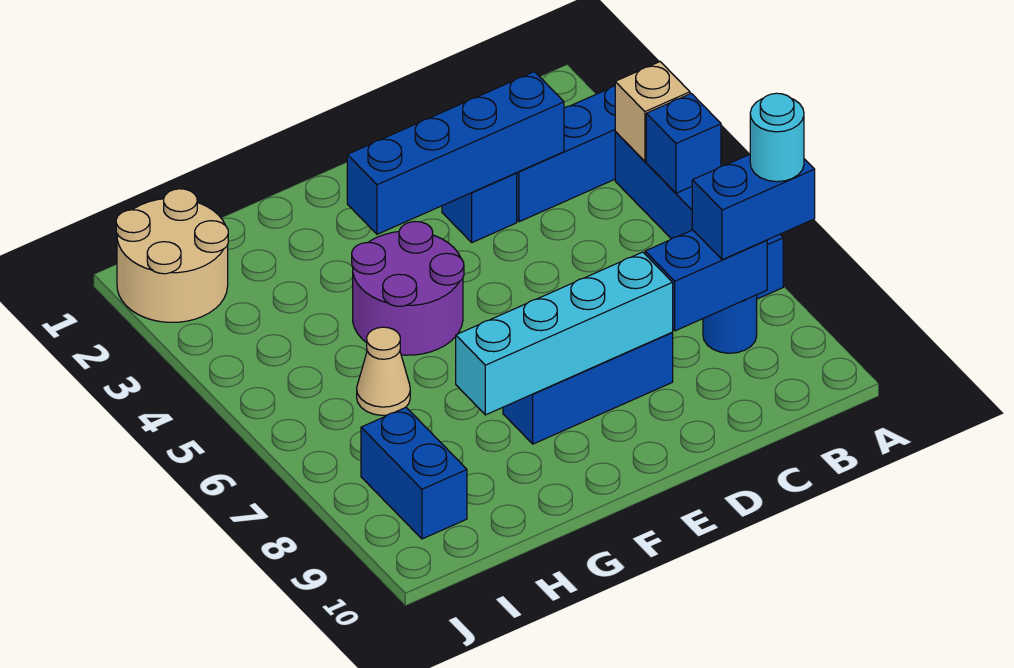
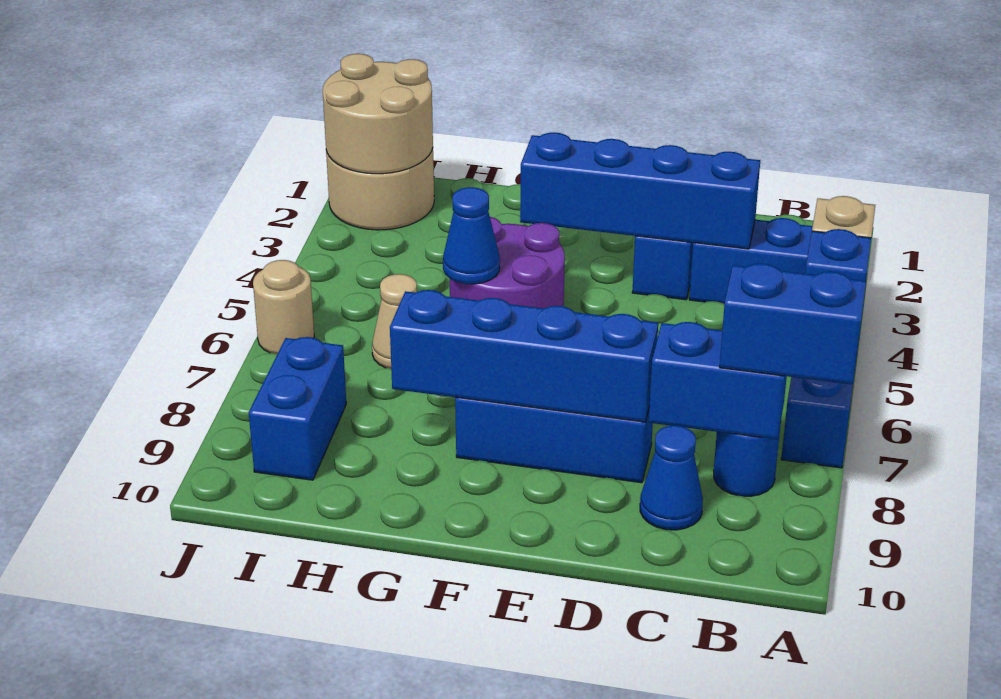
cyan round brick A8 level 4 -> none
none -> blue cone C9 level 1
cyan brick D8:G8 level 2 -> blue brick D8:G8 level 2
none -> blue cone G5 level 2
none -> tan round brick I1:J2 level 2
none -> tan round brick J6 level 1

